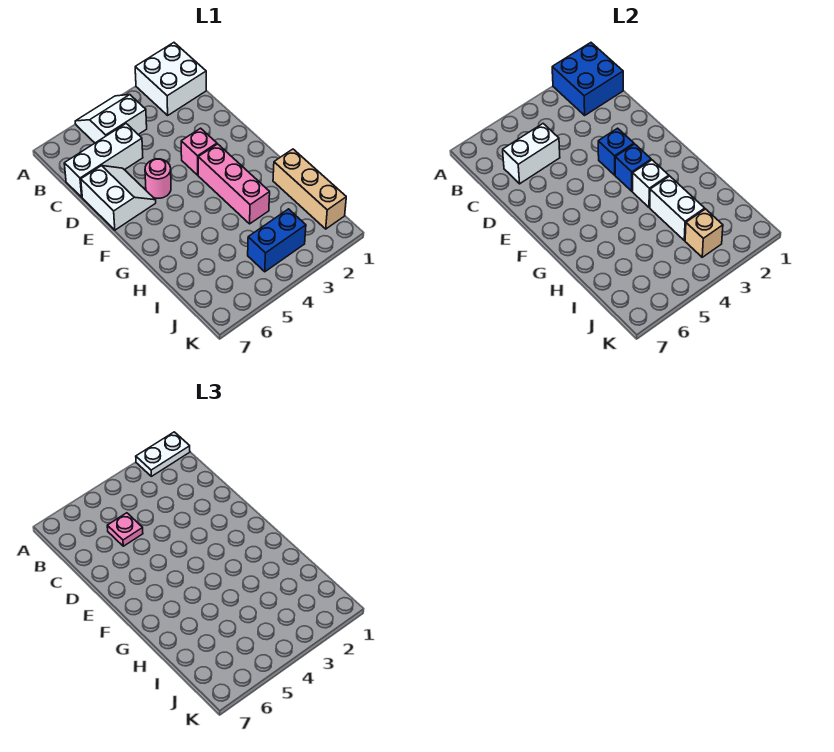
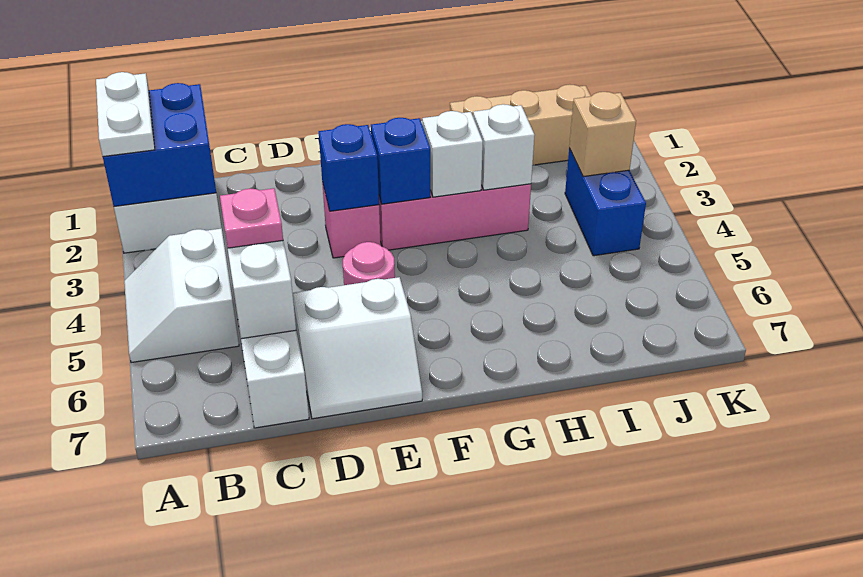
white slope D6:E7 level 1 top 7 -> white slope D6:E7 level 1 top 6
white brick H3:I3 level 2 -> white brick H3 level 2

